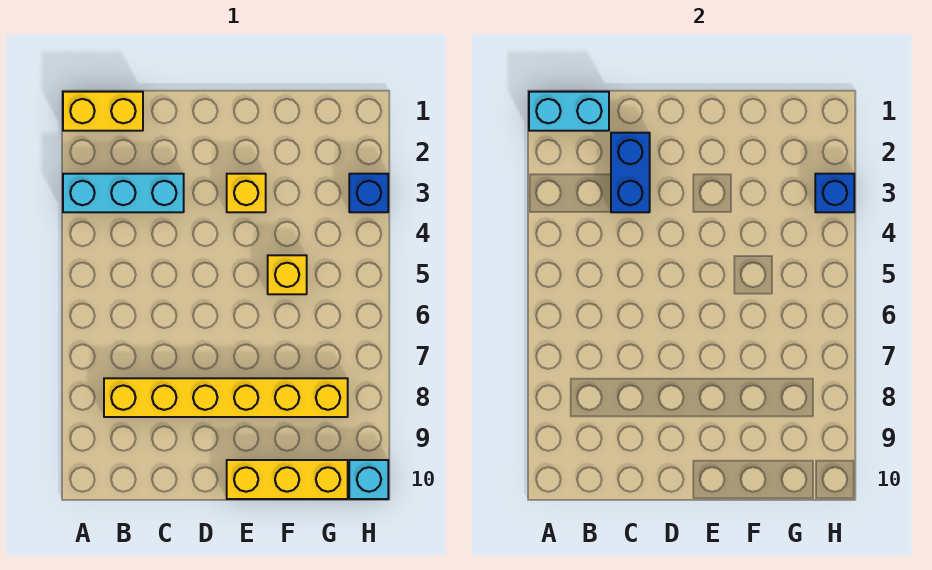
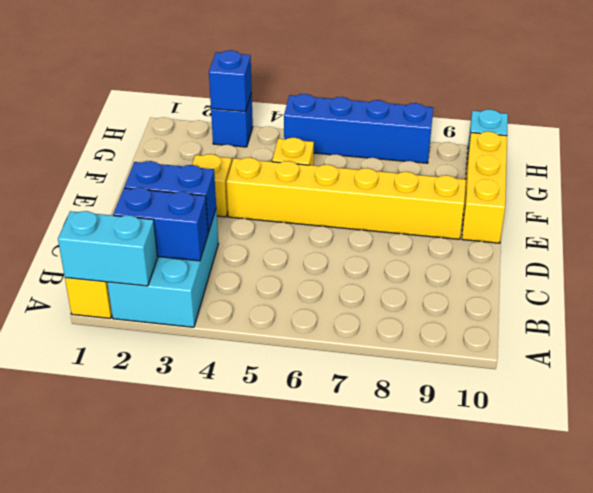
cyan brick A1:B1 level 2 -> cyan brick A1:A2 level 2
cyan brick A3:C3 level 1 -> cyan brick A2:C3 level 1
none -> blue brick B2:B3 level 2
yellow brick B8:G8 level 1 -> yellow brick E4:E9 level 1
none -> blue brick H5:H8 level 1

